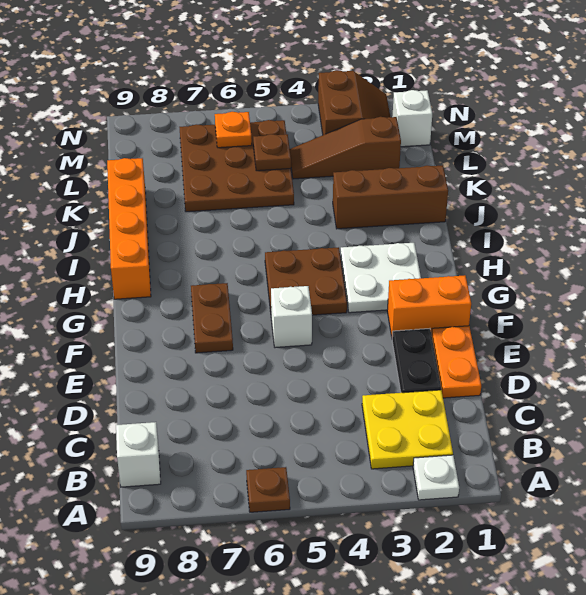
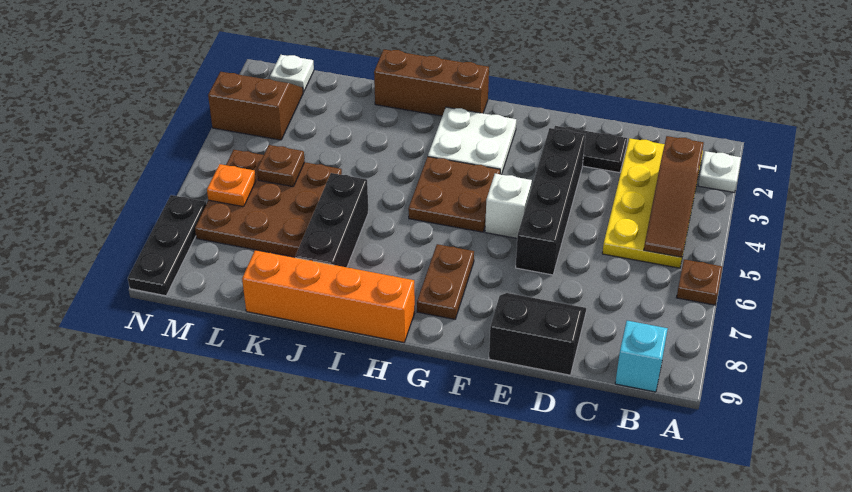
yellow plate B2:C3 level 1 -> yellow plate B2:C5 level 1
white brick B9 level 1 -> cyan brick B9 level 1
orange plate D1:E1 level 1 -> none
none -> black slope D8:E9 level 1 top 9
none -> black brick E3:E6 level 1
orange brick F1:F2 level 1 -> none
brown plate F7:G7 level 1 -> brown plate G7:G8 level 1
brown brick J1:J3 level 1 -> brown brick H1:J1 level 1
none -> black brick J6:J8 level 1
brown slope L2:L4 level 1 top 2 -> brown slope B3:B5 level 2 top 3
white brick M1 level 1 -> white plate M1 level 1
none -> black plate N7:N9 level 1

